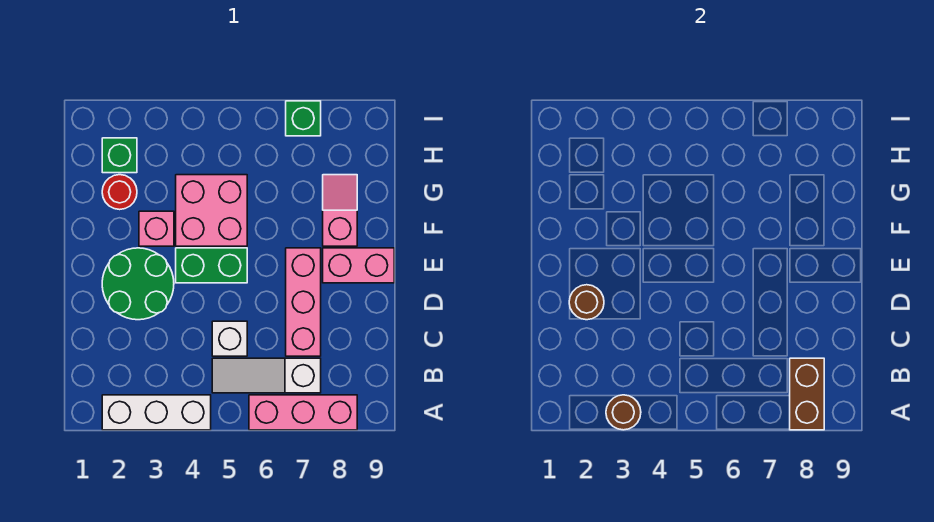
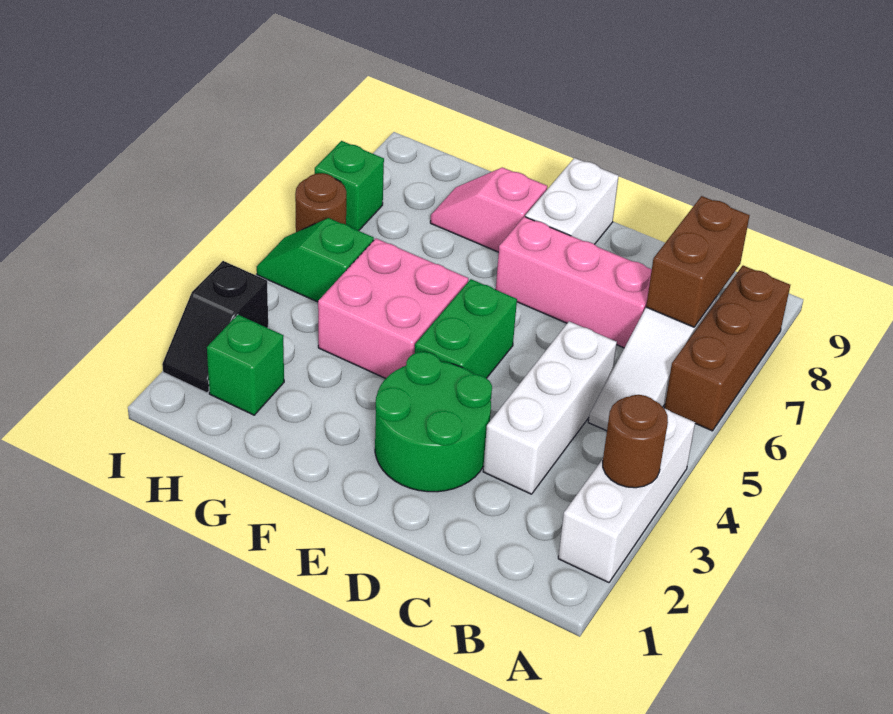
pink brick A6:A8 level 1 -> brown brick A6:A8 level 1
brown brick A8:B8 level 2 -> brown brick B7:B8 level 2
white brick C5 level 1 -> white brick C3:C5 level 1
brown round brick D2 level 2 -> brown round brick I6 level 1
pink brick E8:E9 level 1 -> white brick E8:E9 level 1
pink brick F3 level 1 -> none
red round brick G2 level 1 -> none
none -> green slope H5:I5 level 1 top H
none -> black slope I2:I3 level 1 top 3

